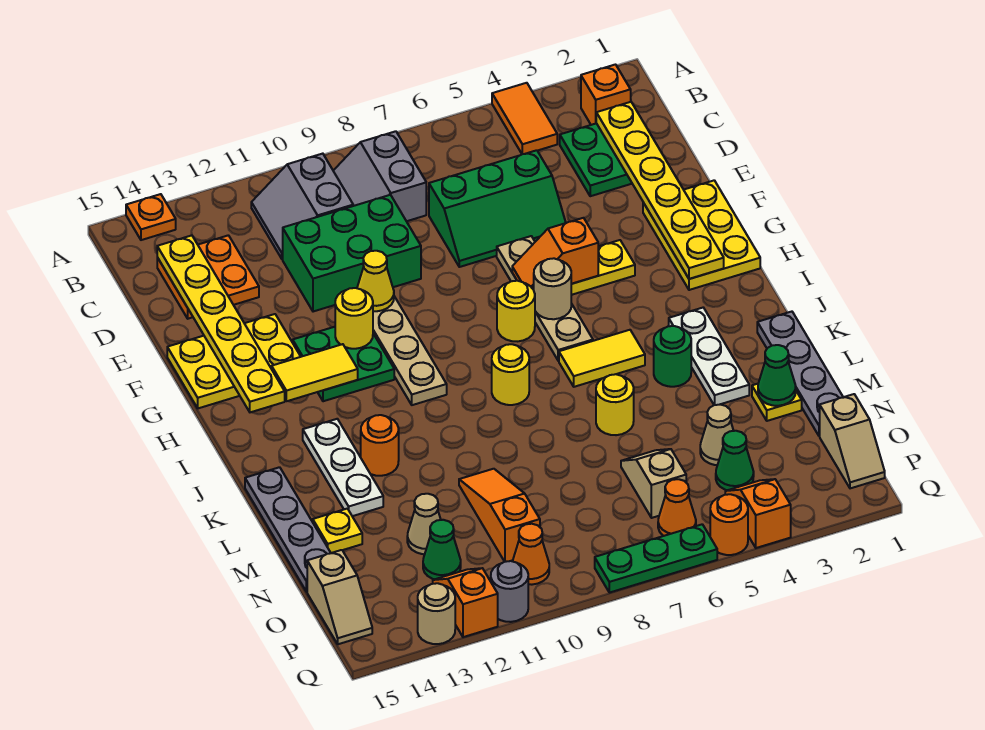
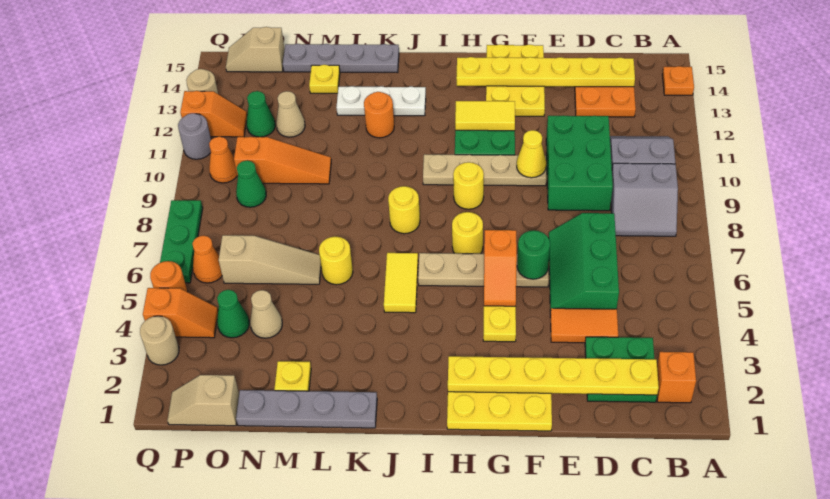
orange tile A4:B4 level 1 -> orange tile D4:E4 level 1
grey slope B8:C9 level 1 top 8 -> grey slope B8:C9 level 1 top 9
orange slope G5:G6 level 2 top 5 -> orange slope G5:G6 level 2 top 6
yellow round brick G11 level 2 -> yellow round brick H9 level 1
tan round brick H6 level 2 -> tan round brick Q3 level 1
yellow tile H12:H13 level 2 -> yellow tile G12:H12 level 2
white plate J3:L3 level 1 -> none
green round brick K4 level 1 -> green round brick F6 level 2
green cone M2 level 2 -> green cone O9 level 1
tan slope N6:O6 level 1 top O -> tan slope M6:O6 level 1 top O

